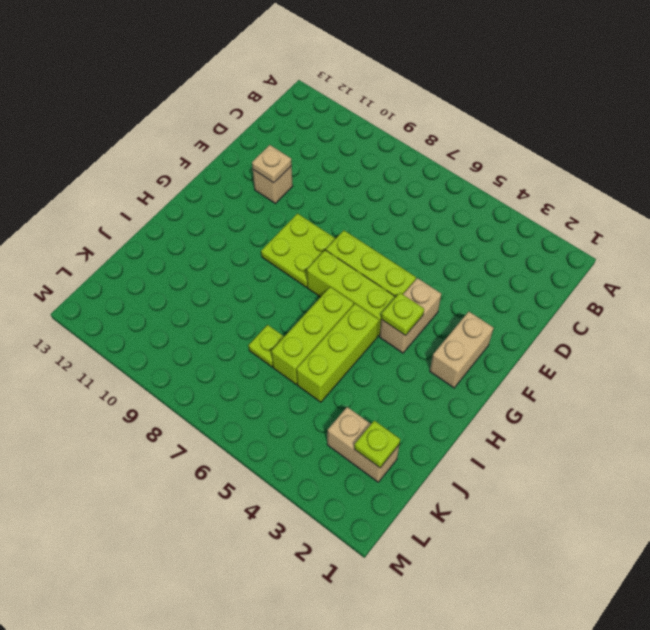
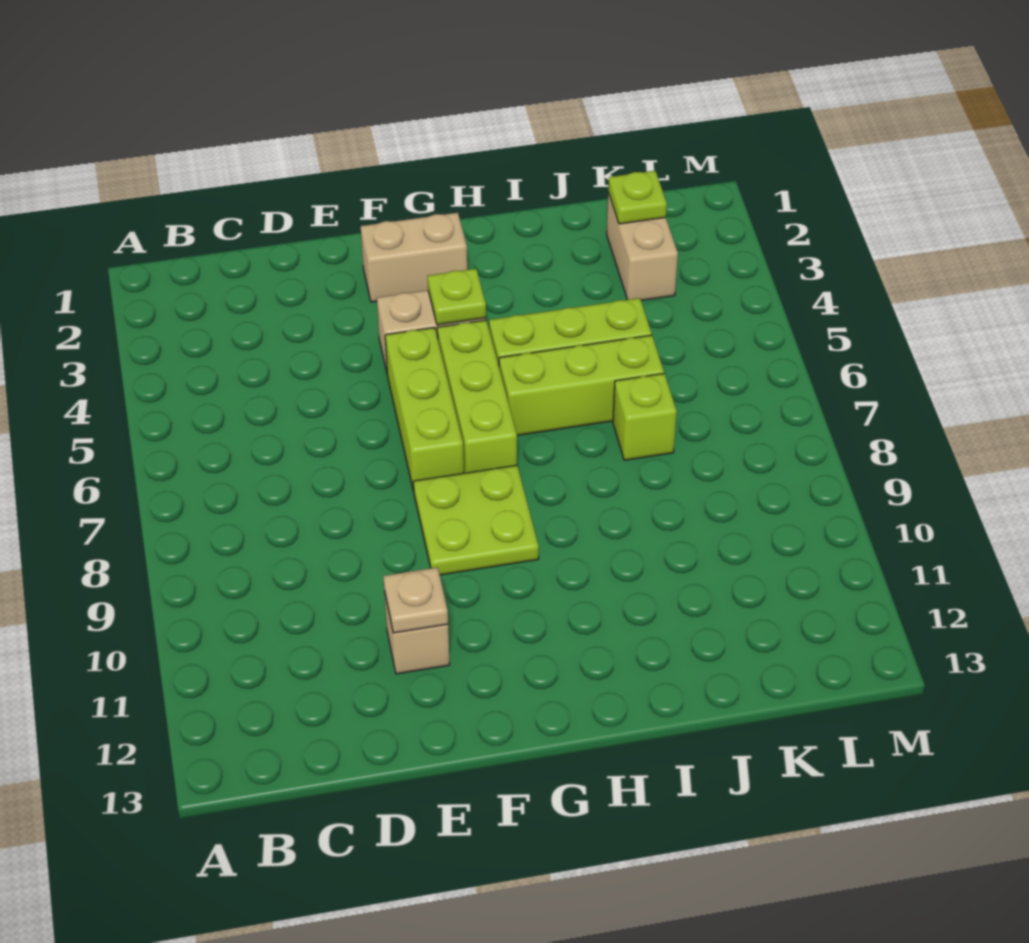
lime plate J7 level 1 -> lime brick J7 level 1

